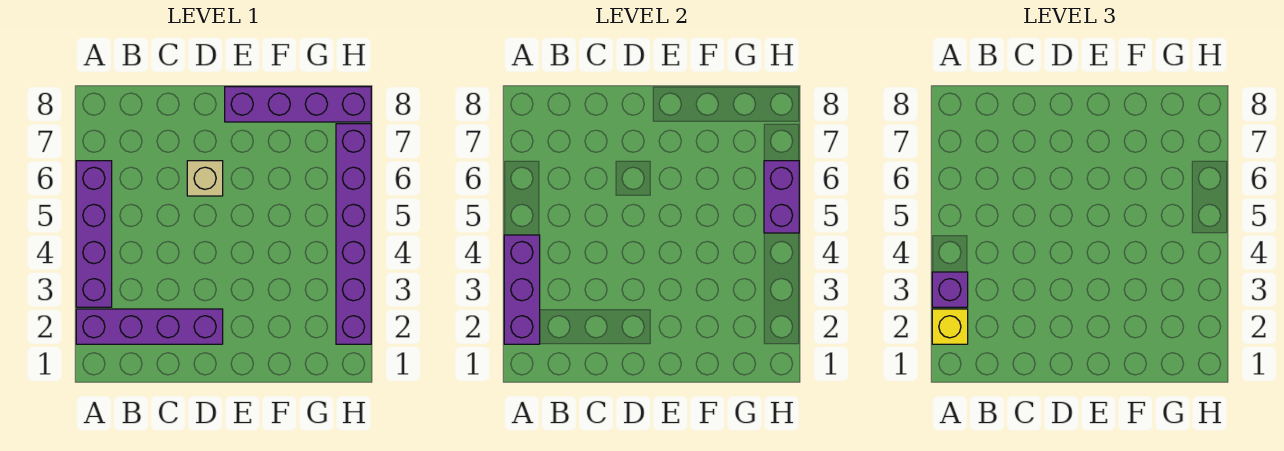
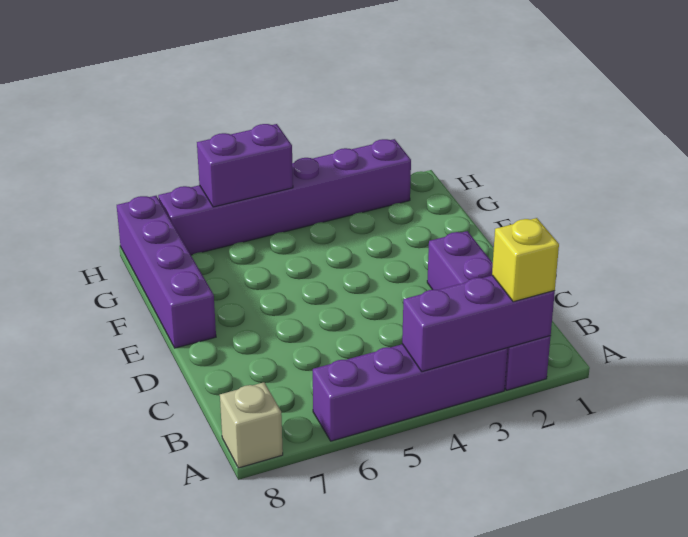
purple brick A3 level 3 -> none
tan brick D6 level 1 -> tan brick A8 level 1

